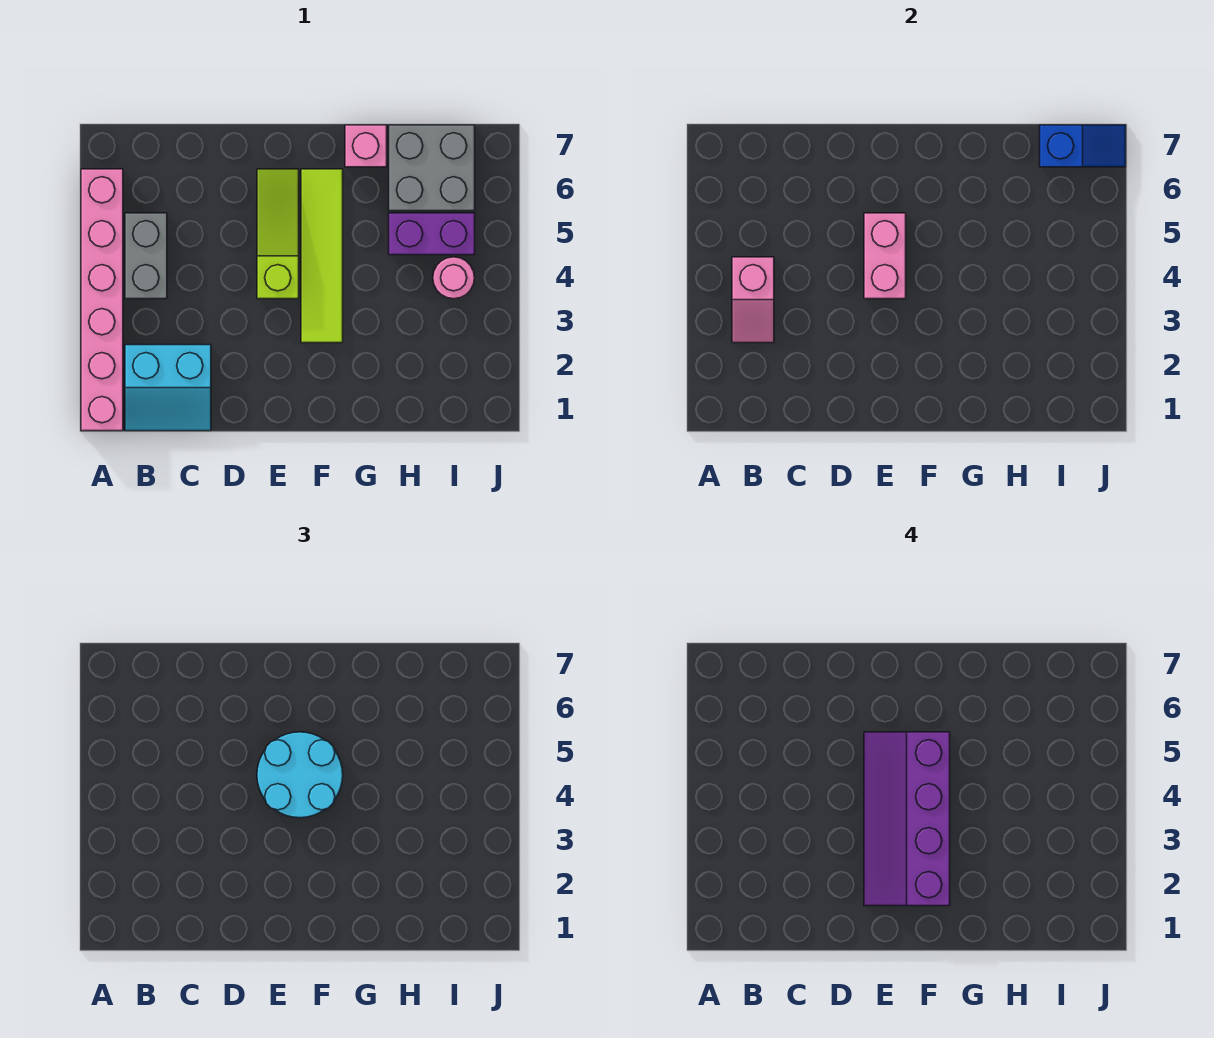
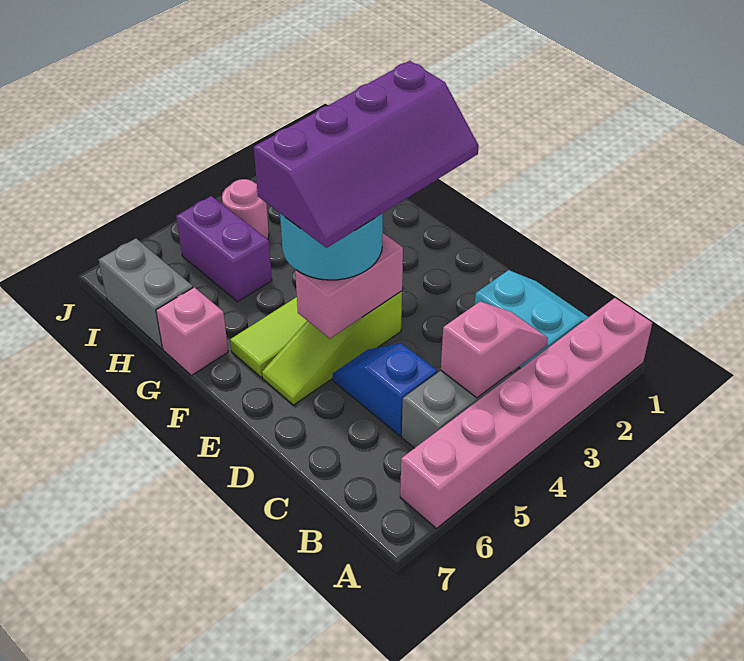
grey brick H6:I7 level 1 -> grey brick H7:I7 level 1
blue slope I7:J7 level 2 top I -> blue slope C5:D5 level 1 top C

